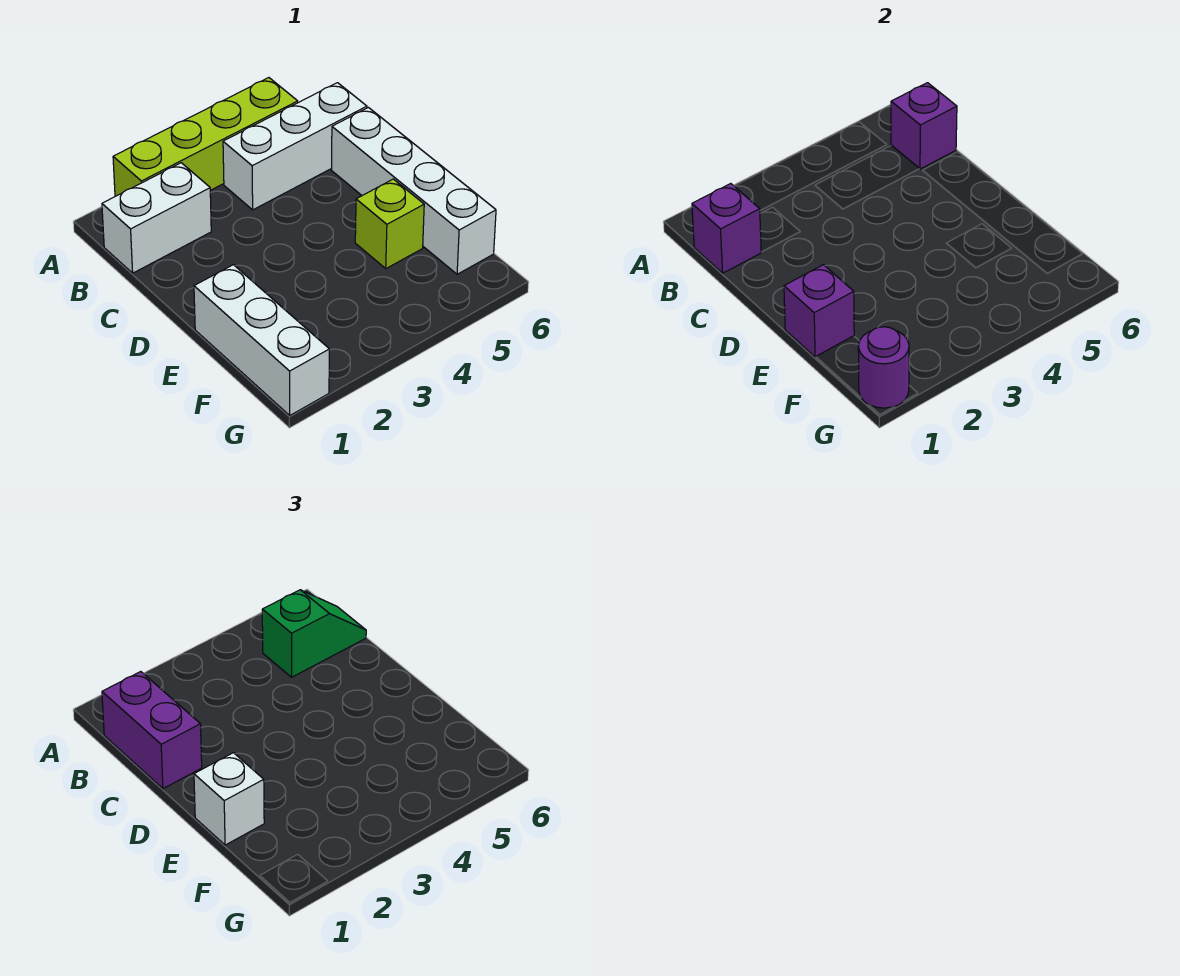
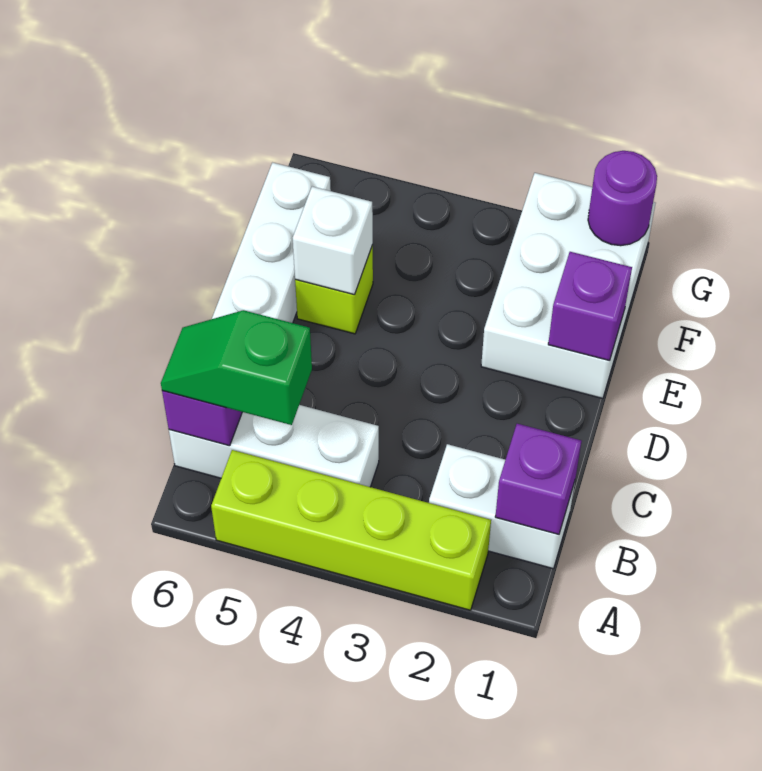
purple brick B1:C1 level 3 -> none
white brick E1:G1 level 1 -> white brick E1:G2 level 1
white brick E1 level 3 -> white brick E5 level 2

